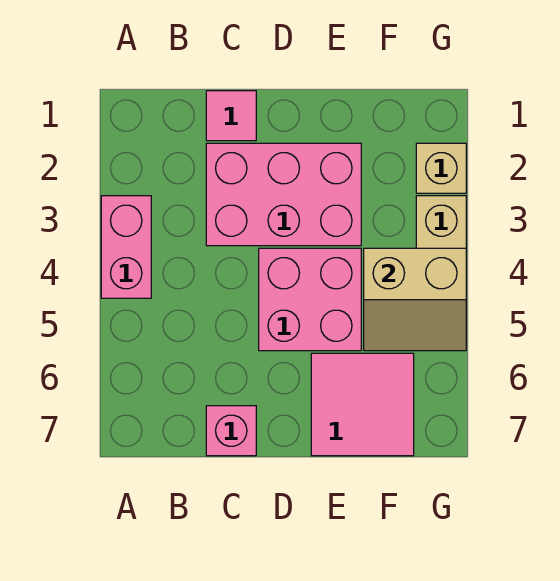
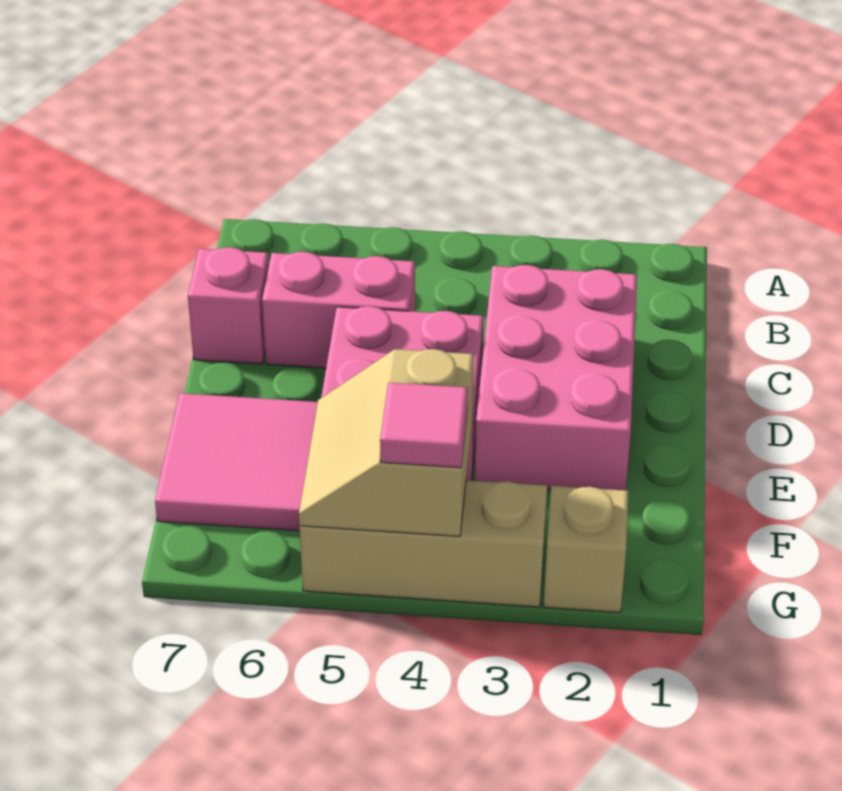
pink brick A3:A4 level 1 -> pink brick C5:C6 level 1
pink tile C1 level 1 -> pink tile G4 level 3

